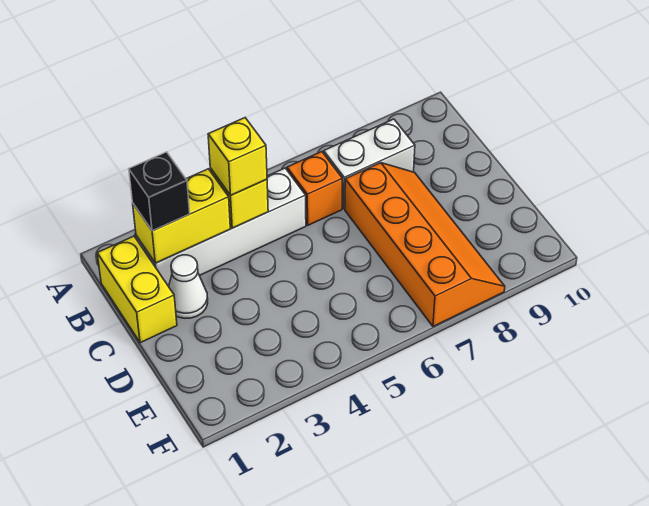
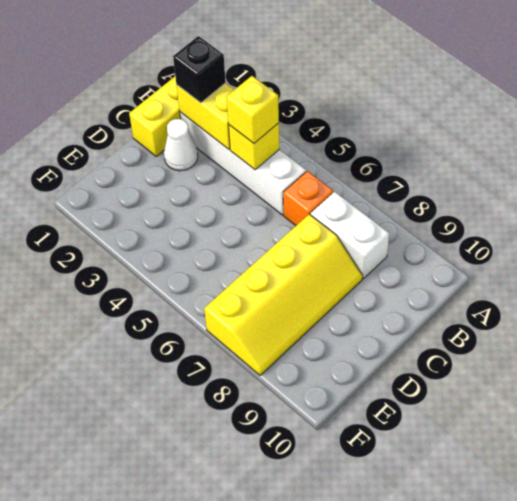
orange slope C7:F8 level 1 top 7 -> yellow slope C7:F8 level 1 top 7

